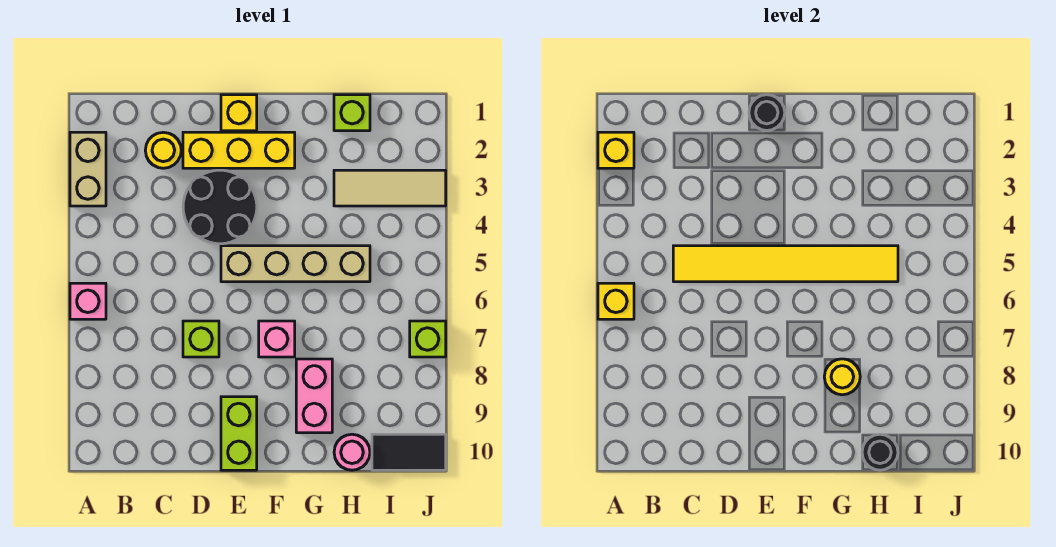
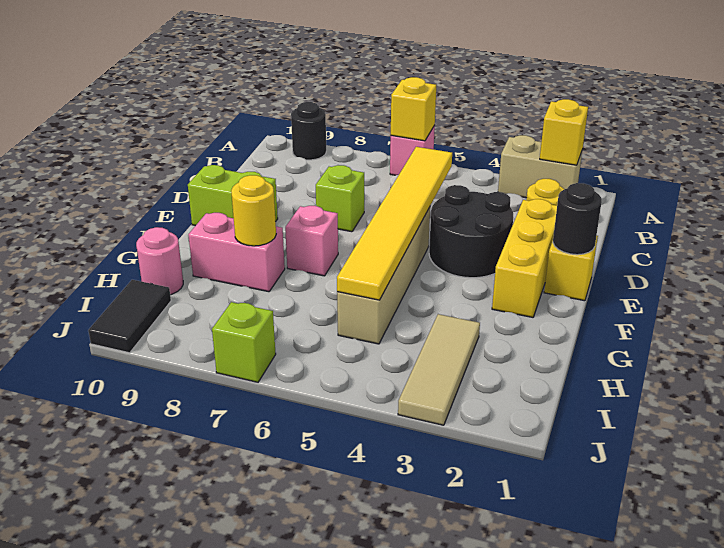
lime brick H1 level 1 -> none
black round brick H10 level 2 -> black round brick A9 level 1

